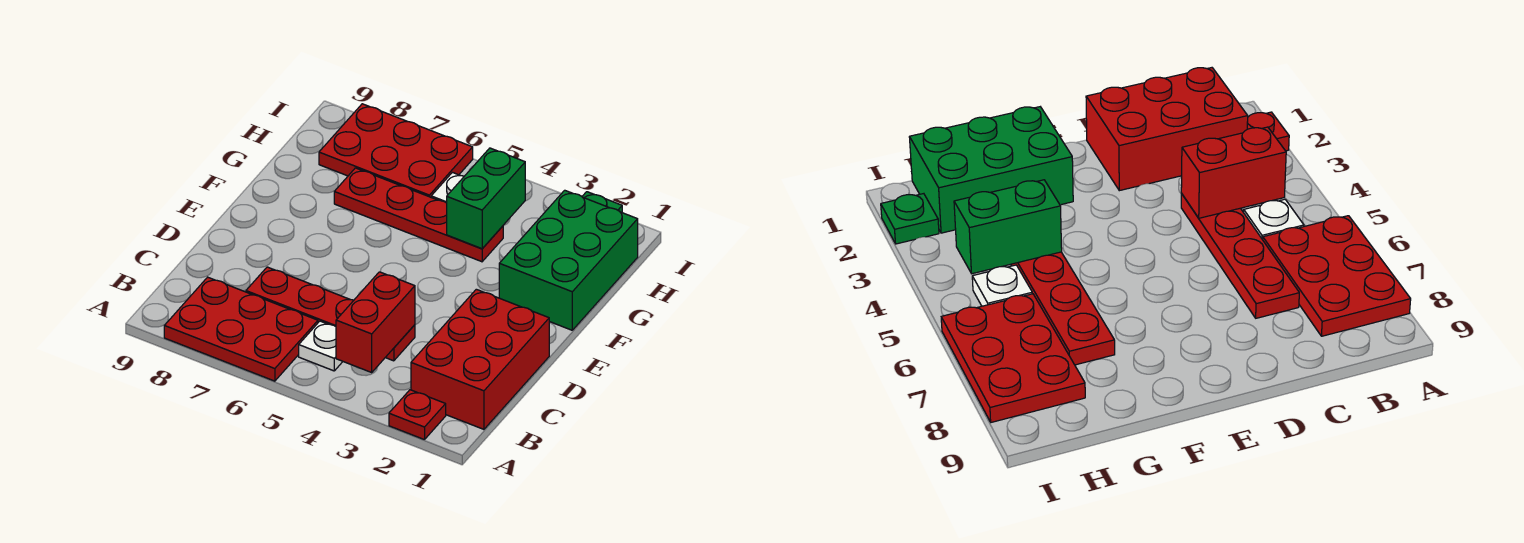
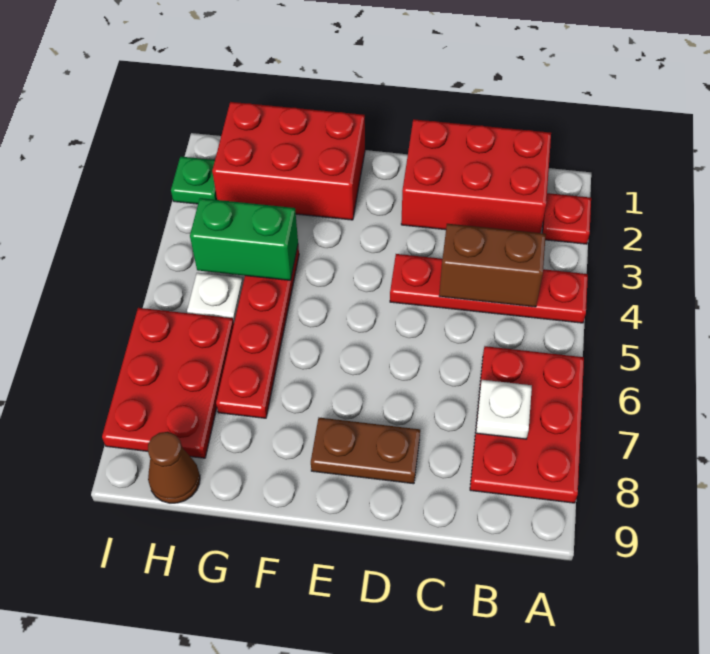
red brick B4:C4 level 2 -> brown brick B4:C4 level 2
white plate B5 level 1 -> white plate B7 level 2
red plate C4:C7 level 1 -> red plate A4:D4 level 1
none -> brown plate D8:E8 level 1
green brick F1:H2 level 1 -> red brick F1:H2 level 1
none -> brown cone H9 level 1

